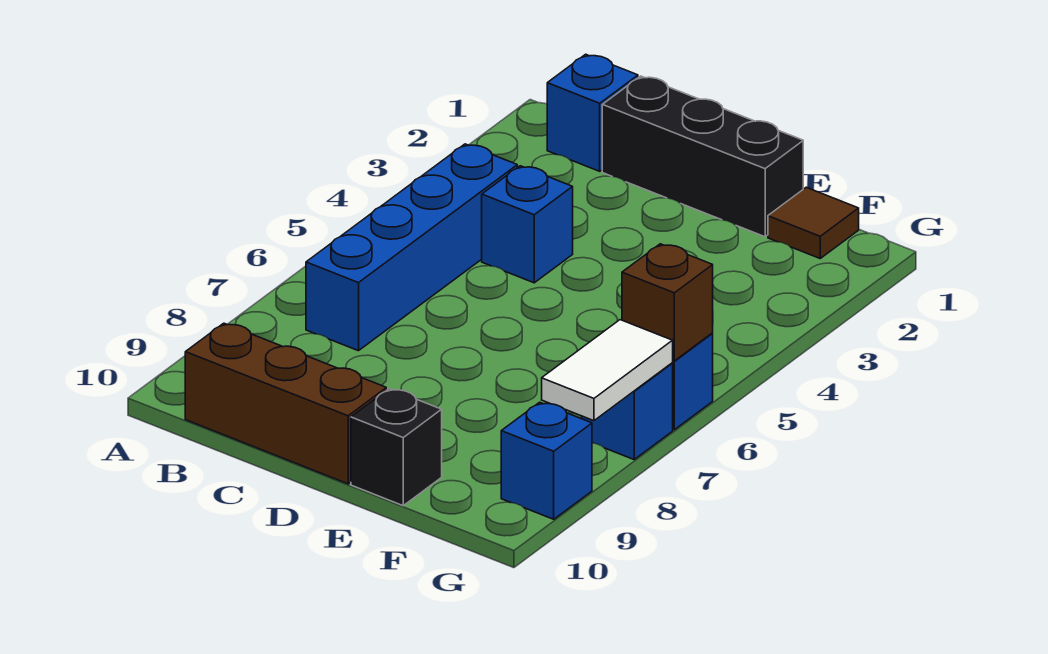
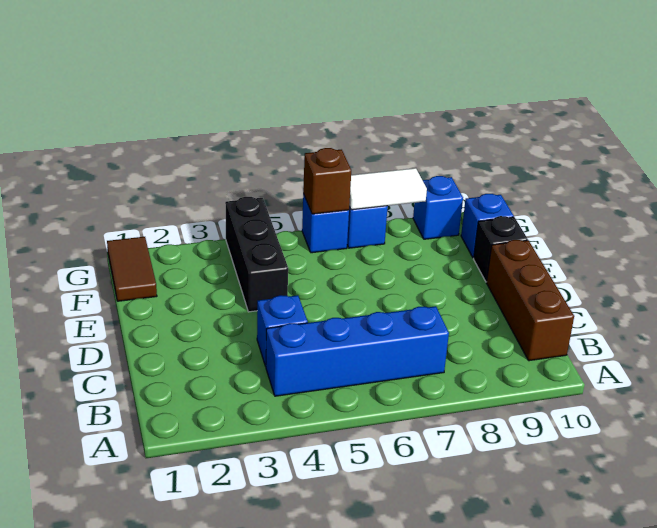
blue brick B1 level 1 -> blue brick F10 level 1
black brick C1:E1 level 1 -> black brick E4:G4 level 1
brown tile F1 level 1 -> brown tile F1:G1 level 1

